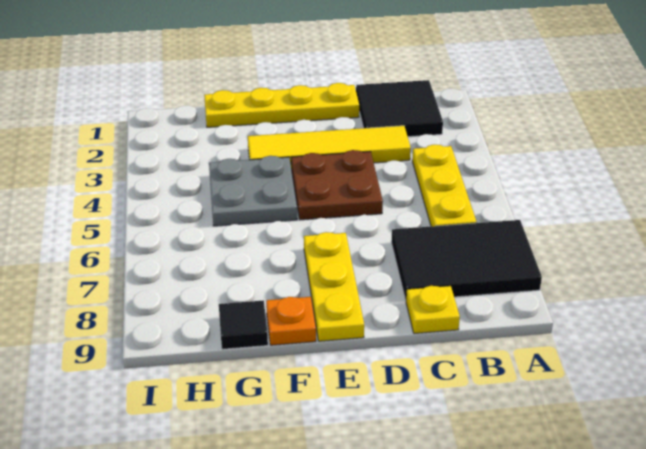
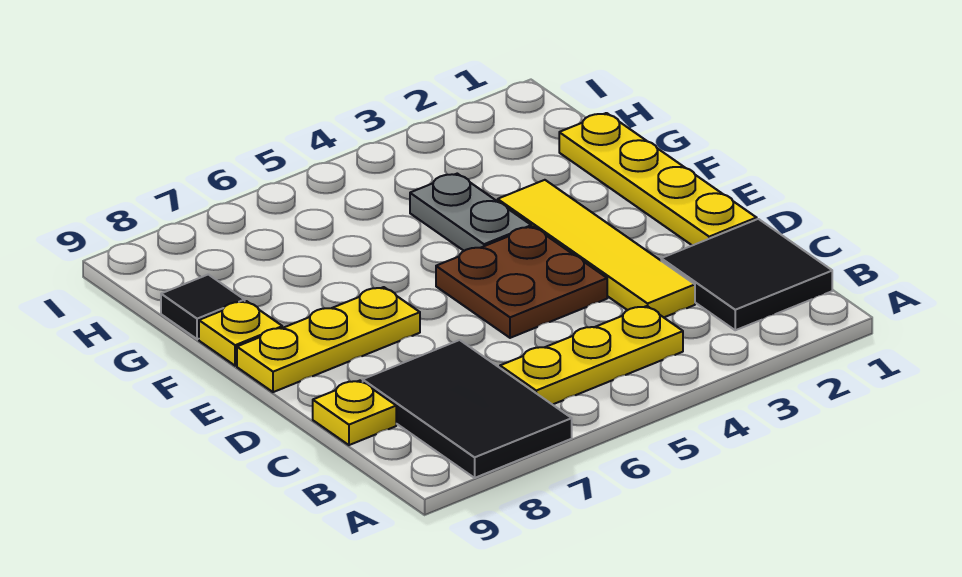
grey plate F4:G5 level 1 -> grey plate F4:G4 level 1
orange plate F9 level 1 -> yellow plate F9 level 1

